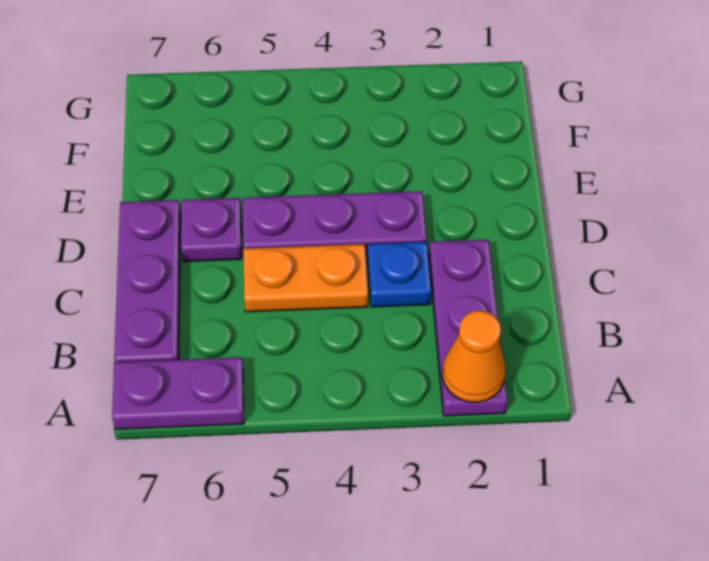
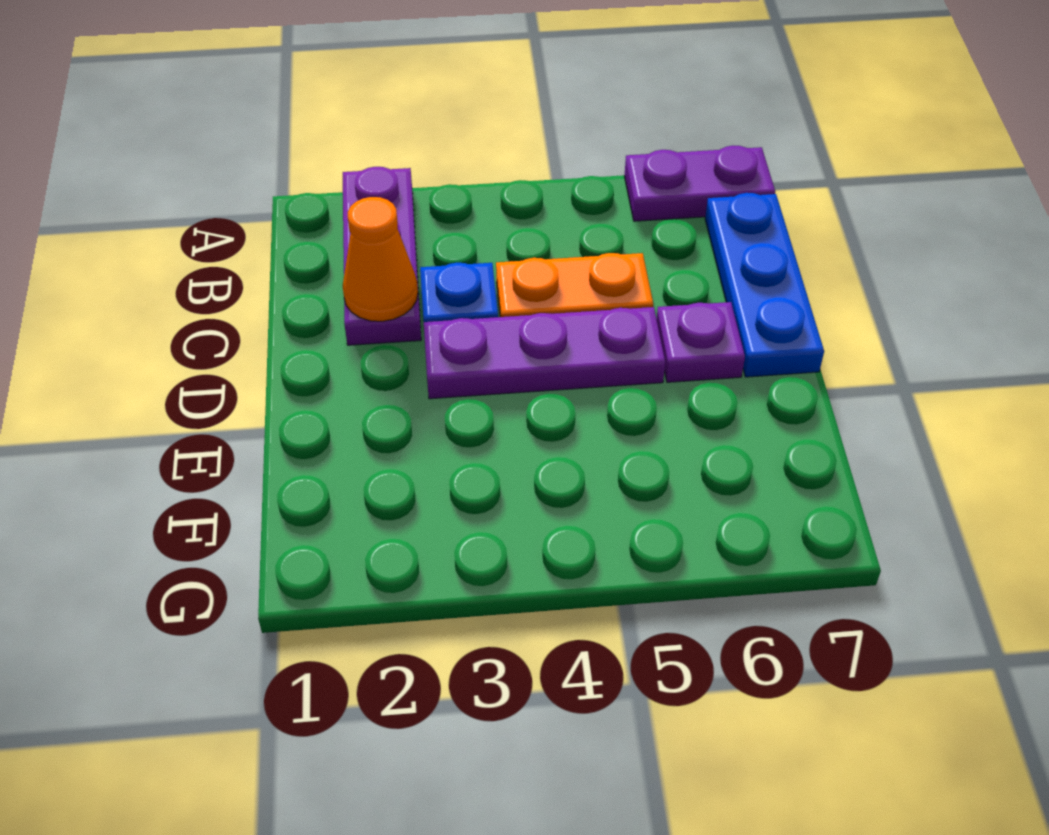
orange cone A2 level 2 -> orange cone C2 level 2
purple plate B7:D7 level 1 -> blue plate B7:D7 level 1

